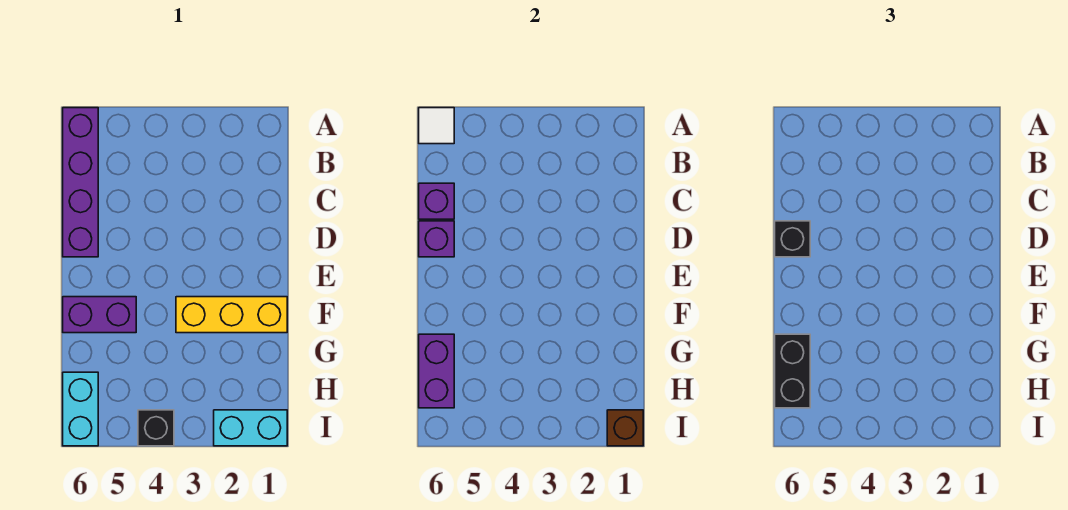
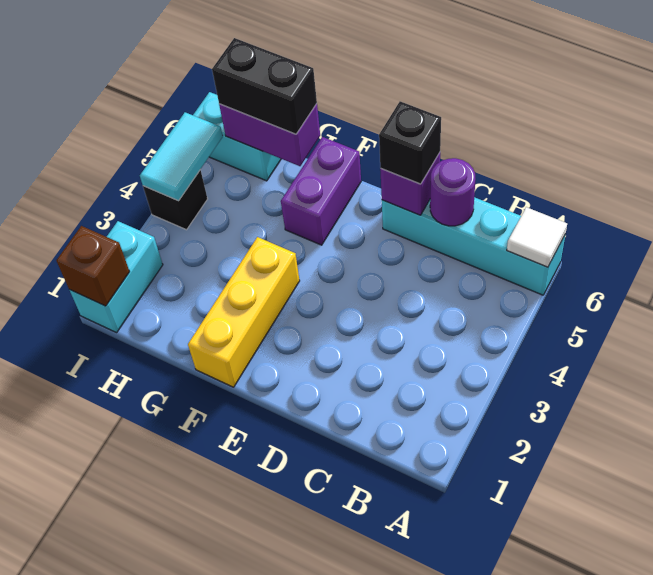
purple brick A6:D6 level 1 -> cyan brick A6:D6 level 1
purple brick C6 level 2 -> purple round brick C6 level 2
none -> cyan tile I4:I5 level 2

